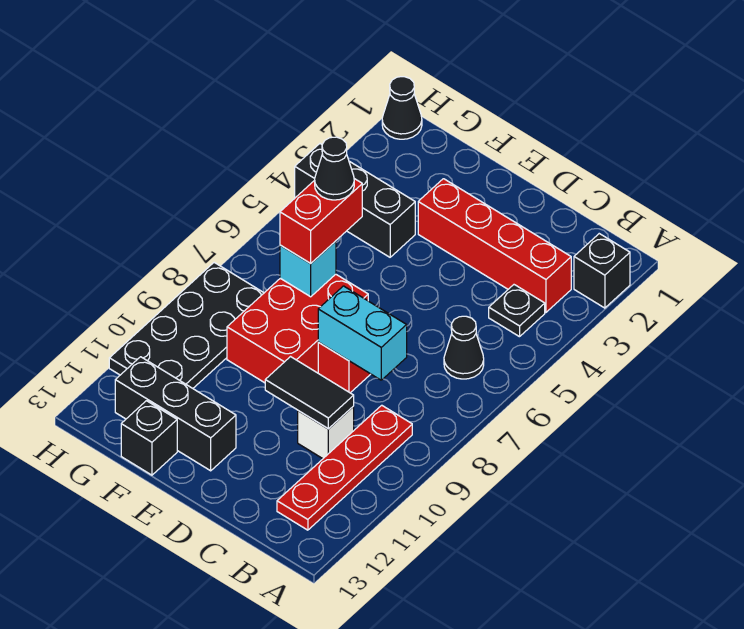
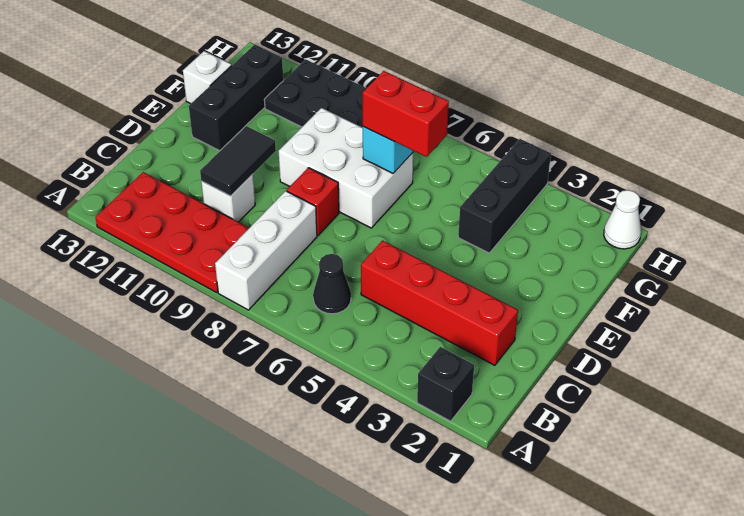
none -> white brick A8:C8 level 1
red brick B3:E3 level 1 -> red brick C2:C5 level 1
black plate B4 level 1 -> none
red plate B9:B12 level 1 -> red plate A9:B12 level 1
cyan brick C8:D8 level 2 -> none
red brick E7:F9 level 1 -> white brick E7:F9 level 1
black cone F6 level 4 -> none
black brick F13 level 1 -> white brick F13 level 1
black cone H1 level 1 -> white cone H1 level 1

